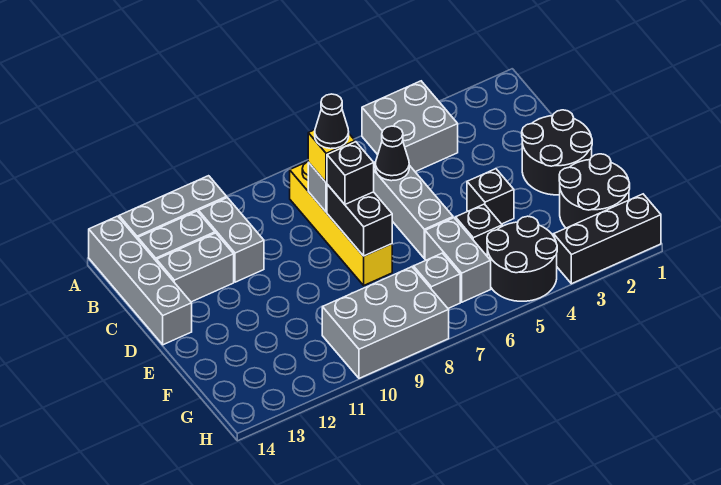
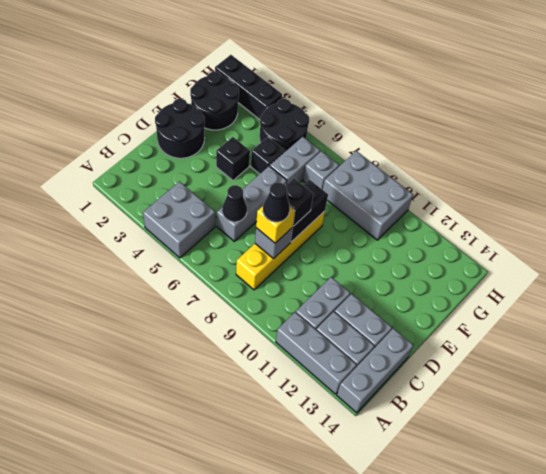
grey brick A14:D14 level 1 -> grey brick A14:C14 level 1

